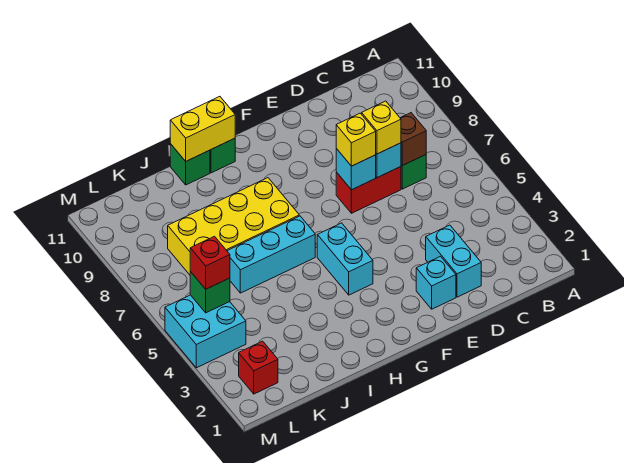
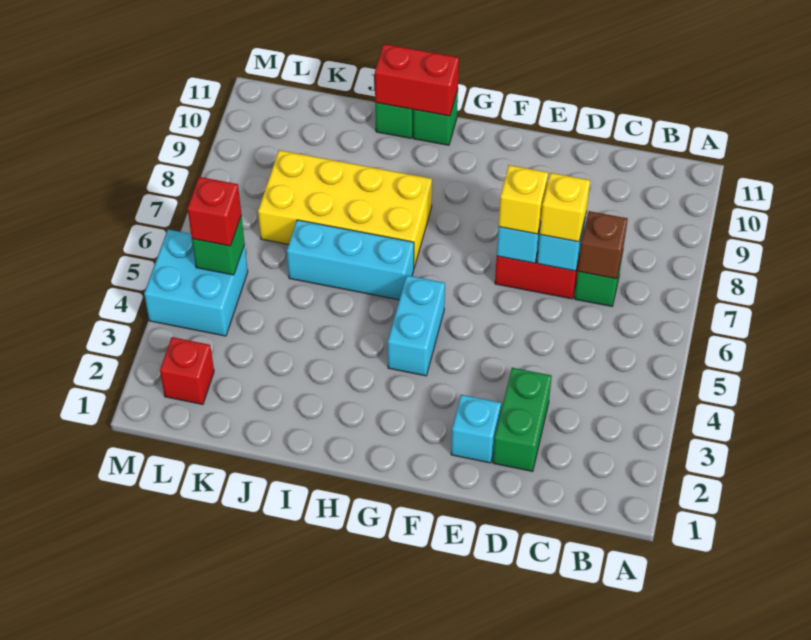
cyan brick D2:D3 level 1 -> green brick D2:D3 level 1
yellow brick H11:I11 level 2 -> red brick H11:I11 level 2

